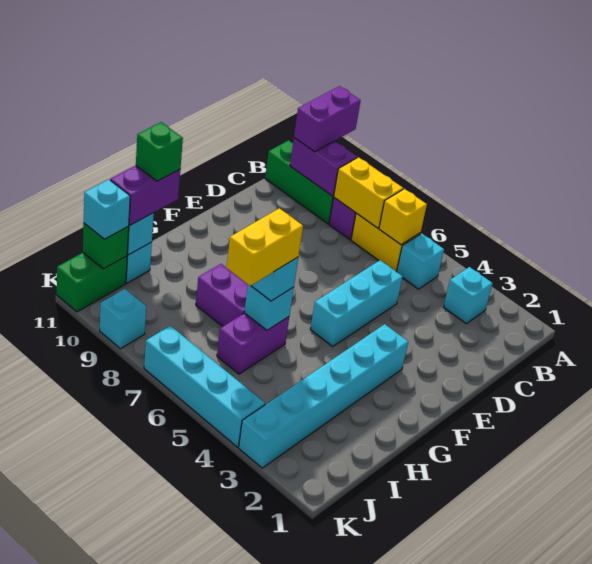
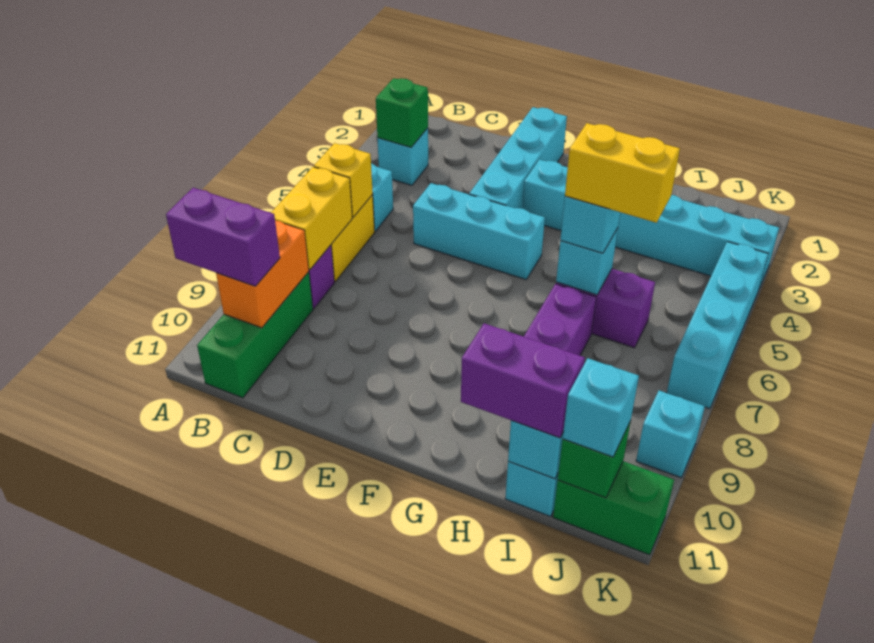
purple brick B9:B10 level 2 -> orange brick B9:B10 level 2
none -> cyan brick E1:E4 level 1
green brick H11 level 4 -> green brick B3 level 2

